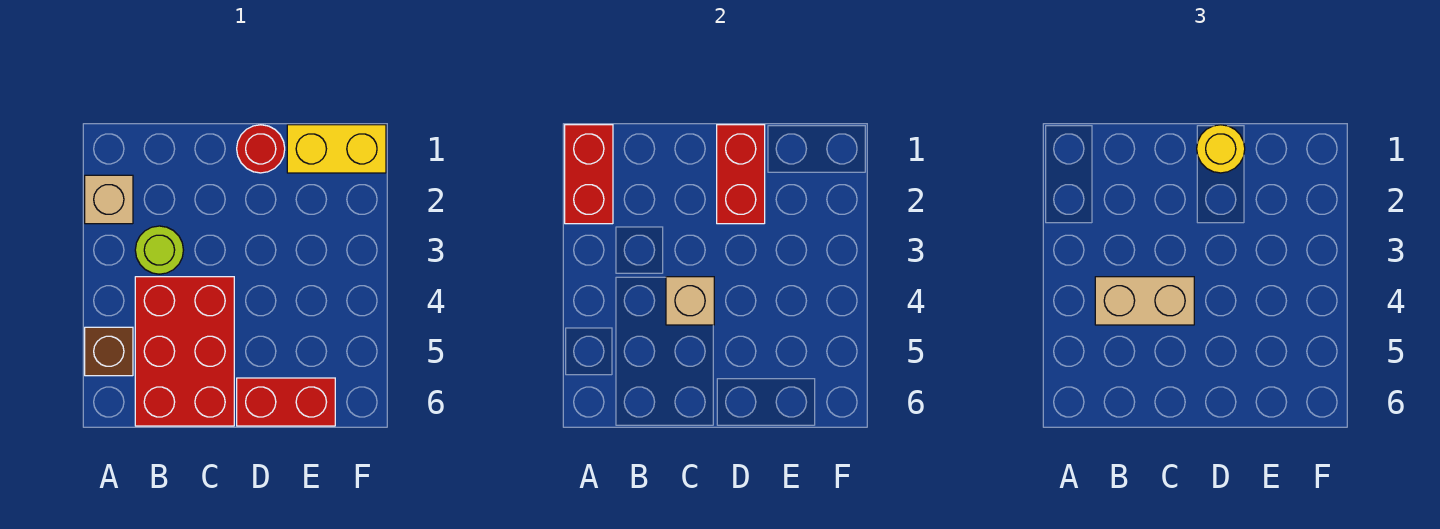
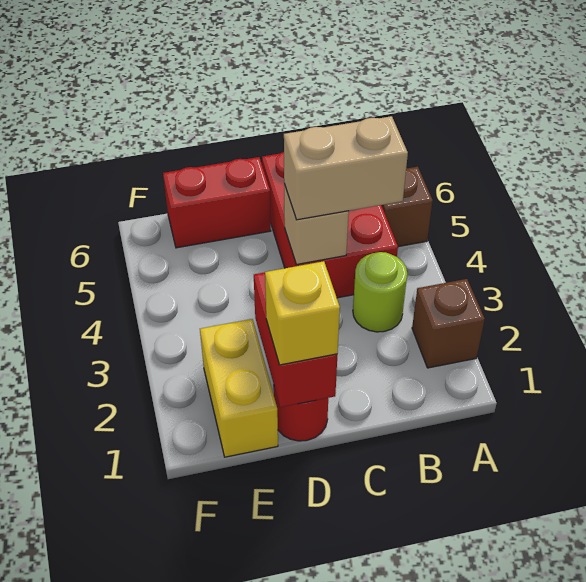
red brick A1:A2 level 2 -> none
tan brick A2 level 1 -> brown brick A2 level 1
yellow round brick D1 level 3 -> yellow brick D1 level 3
yellow brick E1:F1 level 1 -> yellow brick E1:E2 level 1

